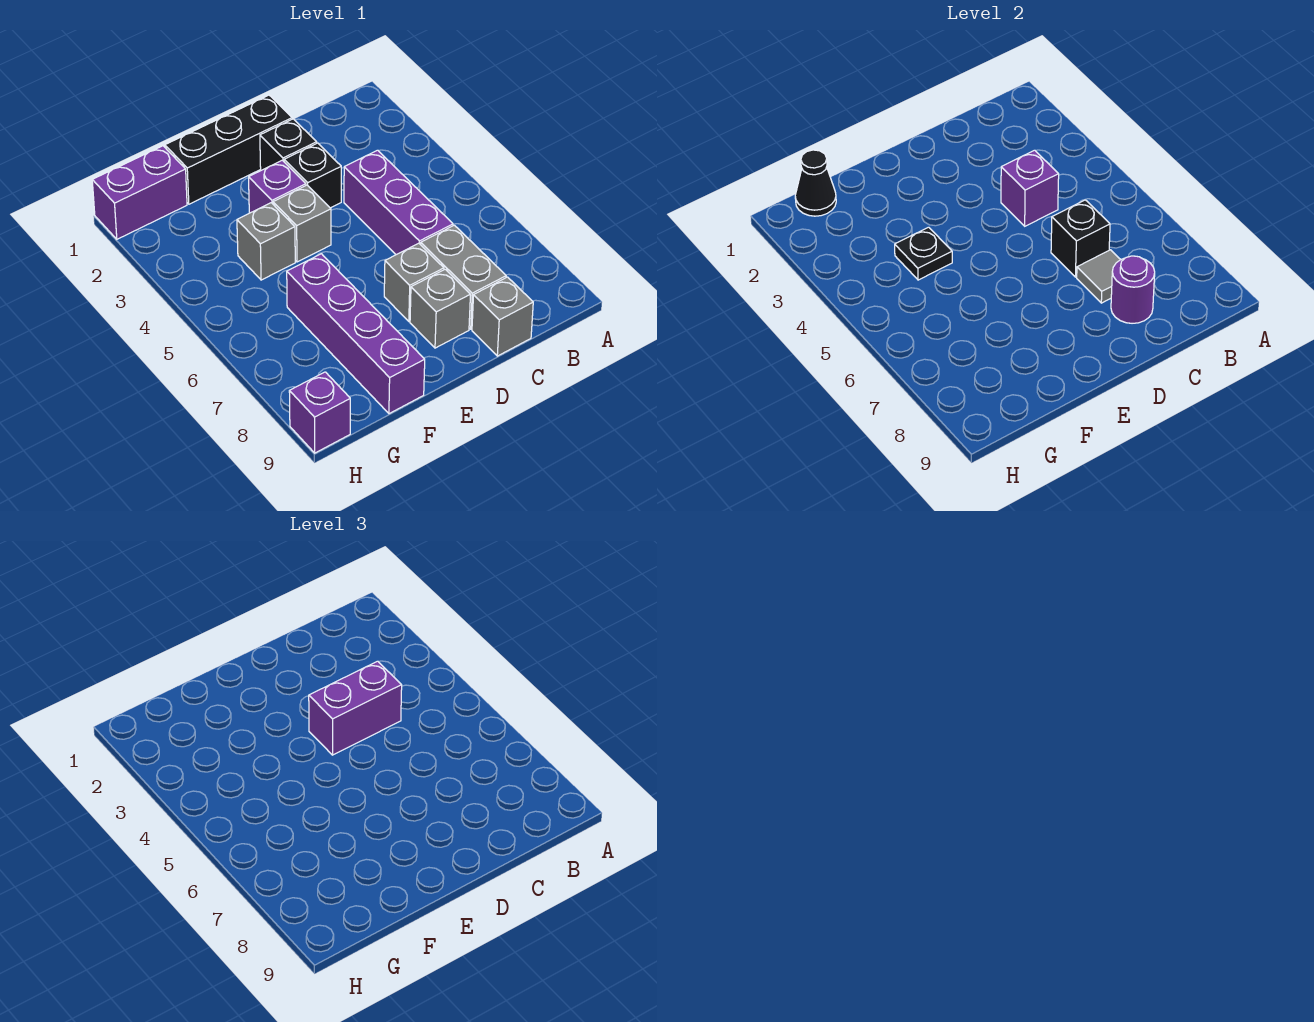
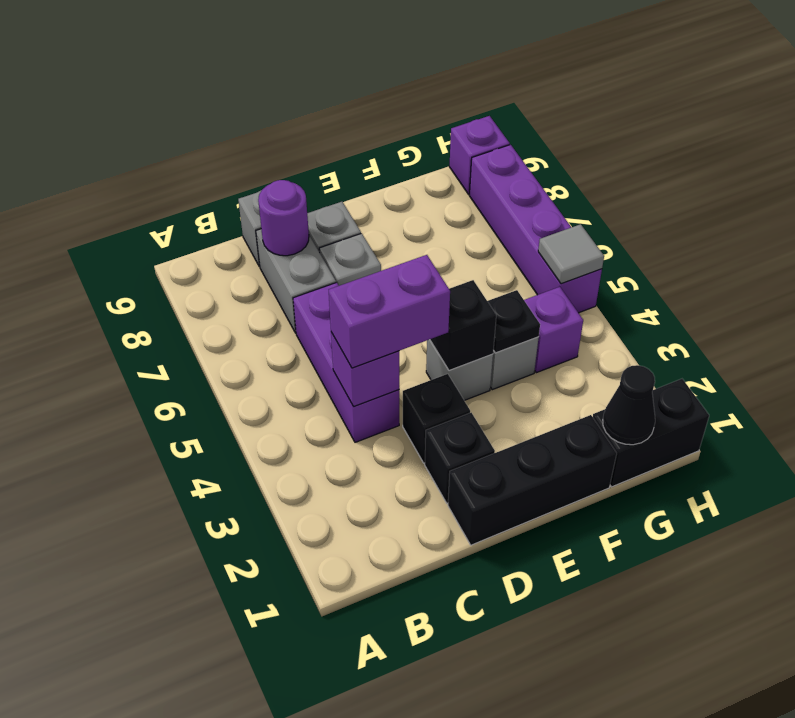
black brick C6 level 2 -> black brick E4 level 2
grey tile C7 level 2 -> grey tile H5 level 2
purple brick E3 level 1 -> purple brick G4 level 1
purple brick F6:F9 level 1 -> purple brick H5:H8 level 1
purple brick G1:H1 level 1 -> black brick G1:H1 level 1

